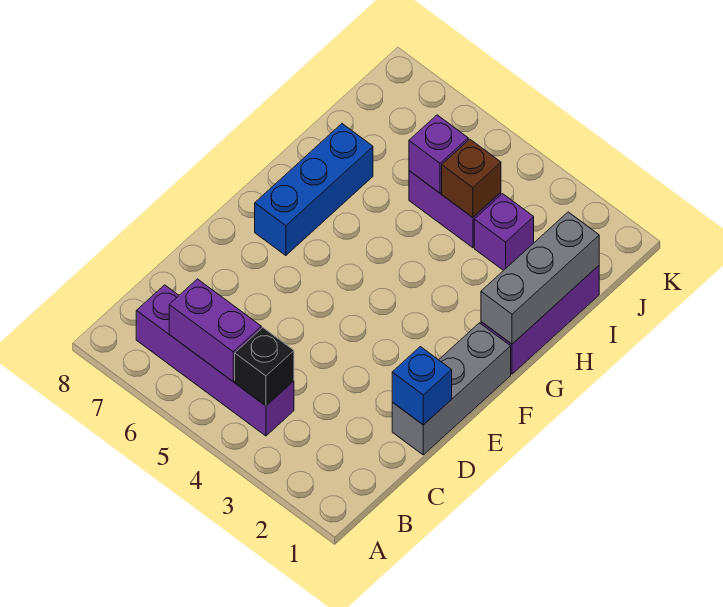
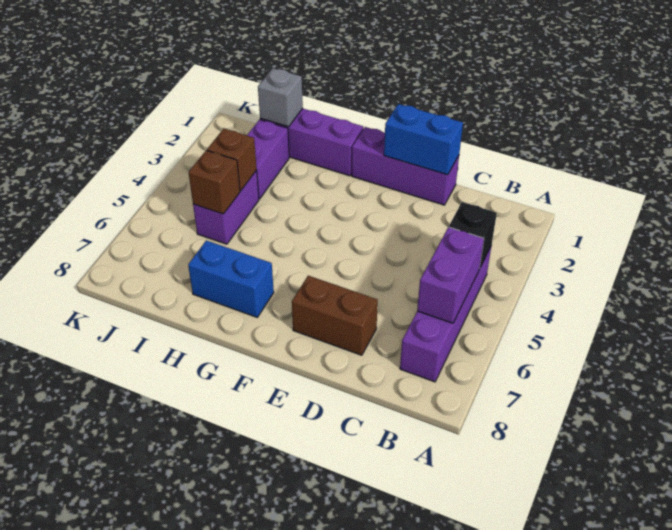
grey brick D1:F1 level 1 -> purple brick D1:F1 level 1
blue brick D1 level 2 -> blue brick D1:E1 level 2
none -> brown brick D7:E7 level 1
blue brick F7:H7 level 1 -> blue brick G7:H7 level 1
grey brick G1:I1 level 2 -> grey brick I1 level 2
purple brick I3 level 1 -> purple brick I2:I3 level 1
purple brick I5 level 2 -> brown brick I5 level 2

